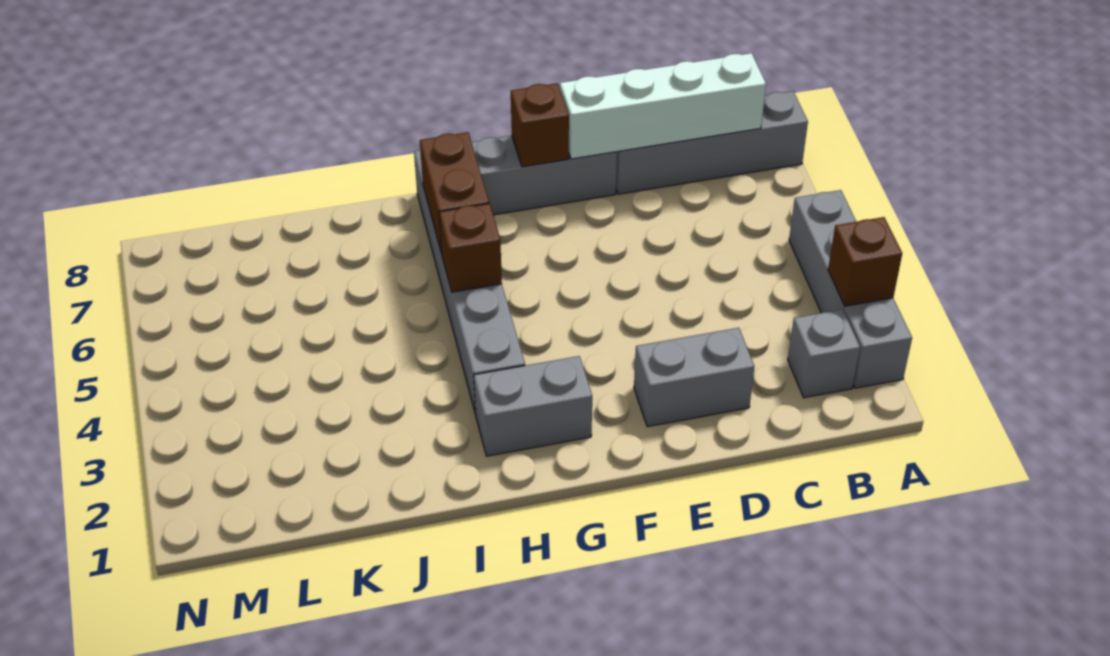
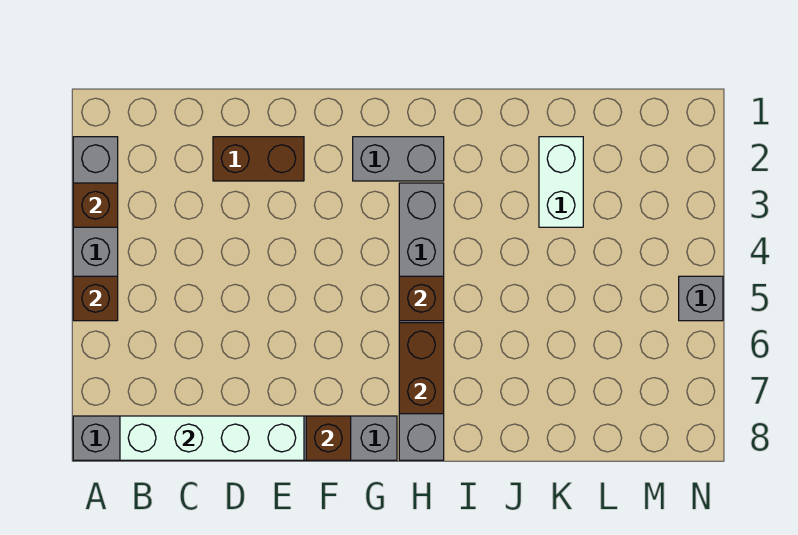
none -> brown brick A5 level 2
grey brick B2 level 1 -> grey brick N5 level 1
grey brick D2:E2 level 1 -> brown brick D2:E2 level 1
none -> white brick K2:K3 level 1

